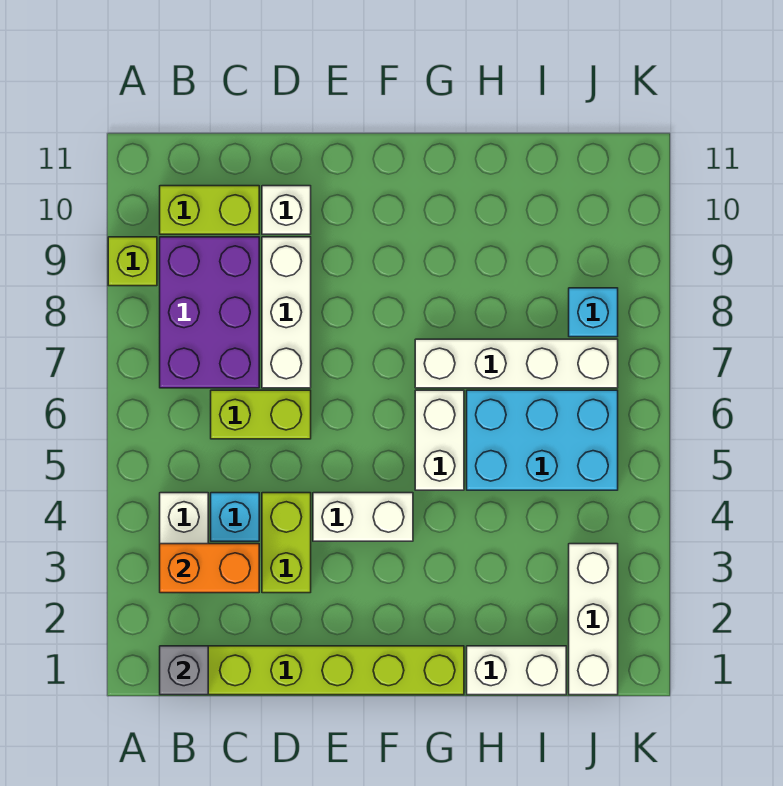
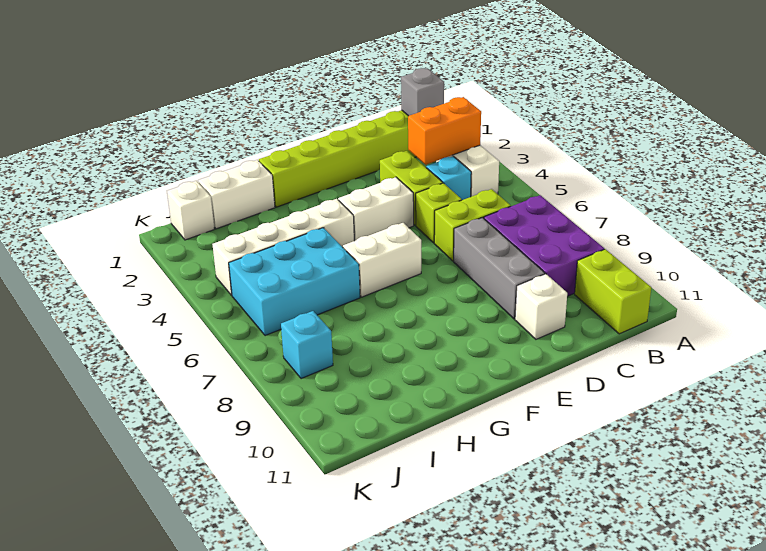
lime brick A9 level 1 -> lime brick D5 level 1
lime brick B10:C10 level 1 -> lime brick B10:B11 level 1
white brick D7:D9 level 1 -> grey brick D7:D9 level 1
white brick G5:G6 level 1 -> white brick F6:G6 level 1
white brick G7:J7 level 1 -> white brick G4:J4 level 1
white brick J1:J3 level 1 -> white brick J1 level 1

